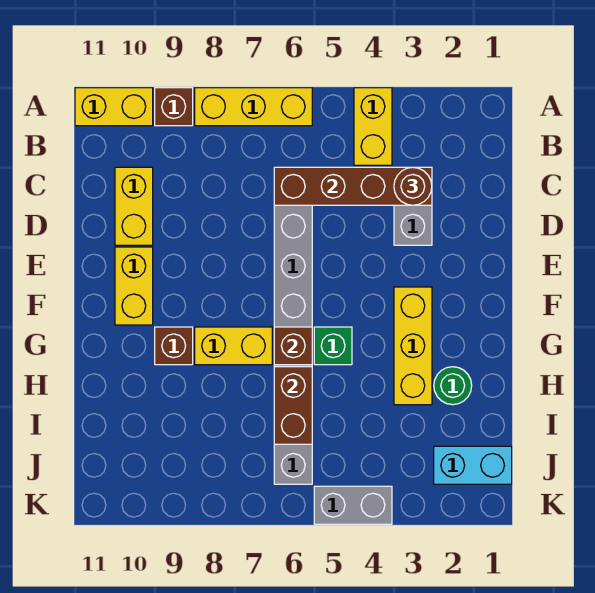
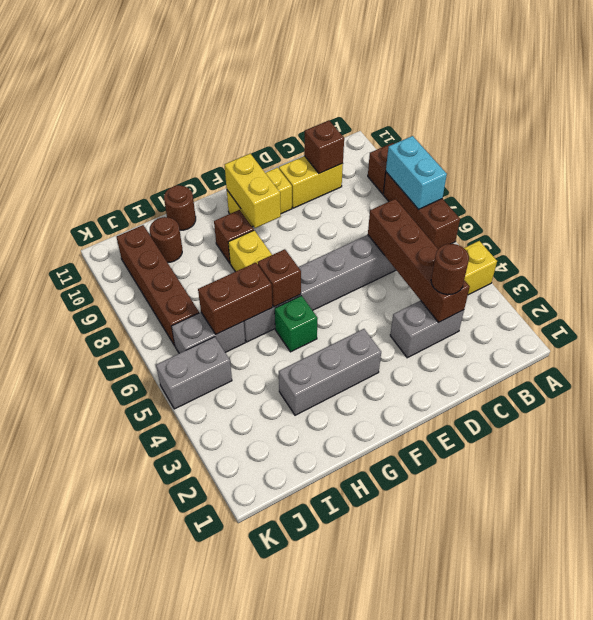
yellow brick A6:A8 level 1 -> brown brick A6:A8 level 1
yellow brick A10:A11 level 1 -> yellow brick F9:F10 level 2
none -> brown brick C10 level 2
yellow brick F3:H3 level 1 -> grey brick F3:H3 level 1
green round brick H2 level 1 -> none
none -> brown round brick H11 level 1
none -> brown round brick I10 level 1
cyan brick J1:J2 level 1 -> cyan brick A7:A8 level 2
none -> brown brick J7:J10 level 1
grey brick K4:K5 level 1 -> grey brick J5:K5 level 1

